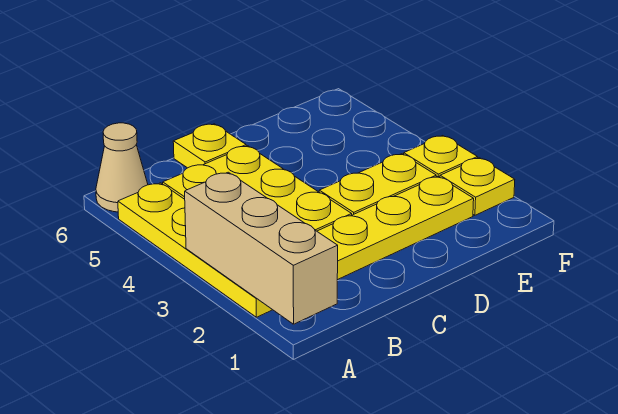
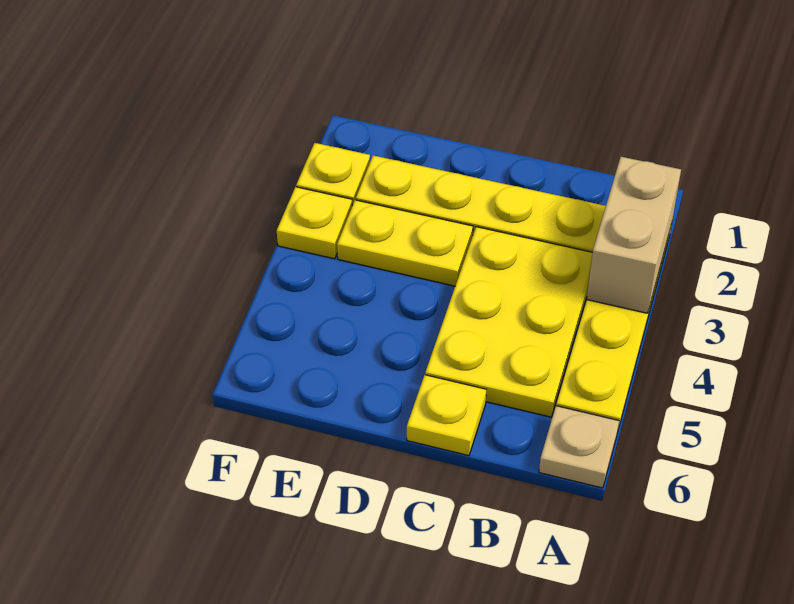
tan brick A1:A3 level 2 -> tan brick A2:A3 level 2
tan cone A6 level 1 -> tan plate A6 level 1

